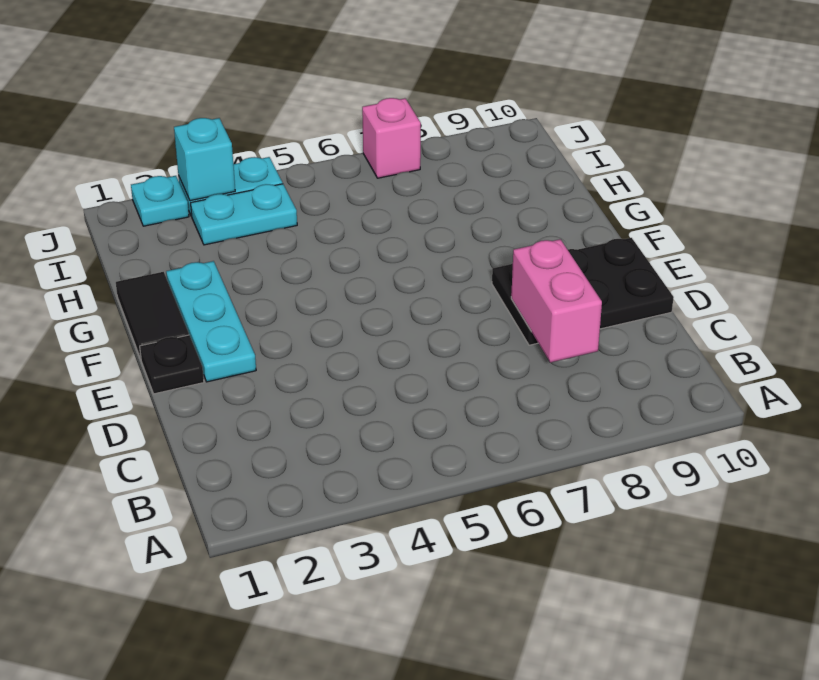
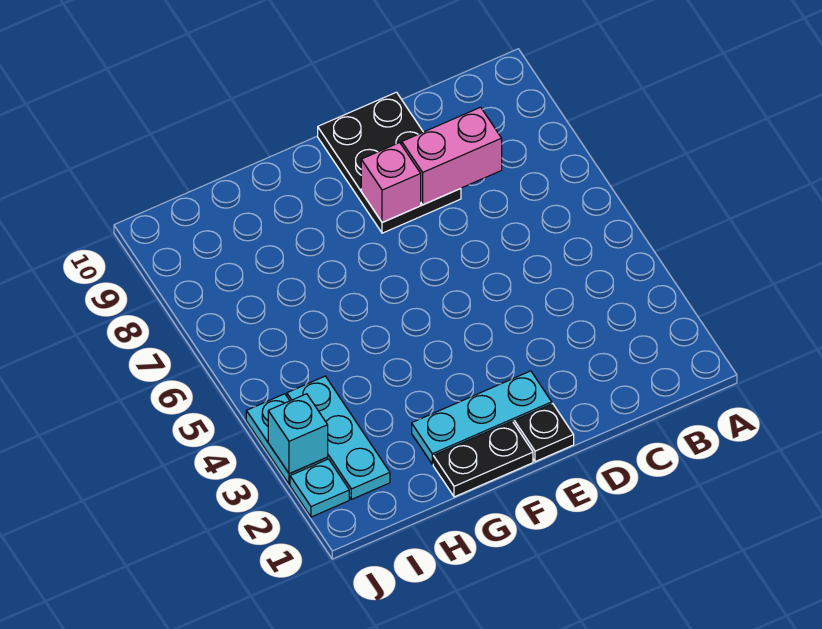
black tile F1:G1 level 1 -> black plate F1:G1 level 1
cyan plate I3:I4 level 1 -> cyan plate I2:I4 level 1
pink brick J7 level 1 -> pink brick E8 level 2

